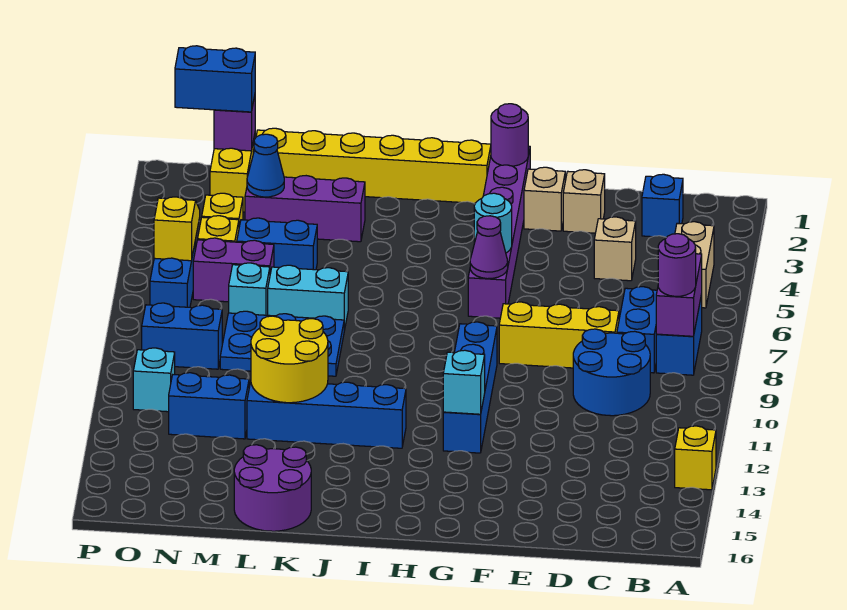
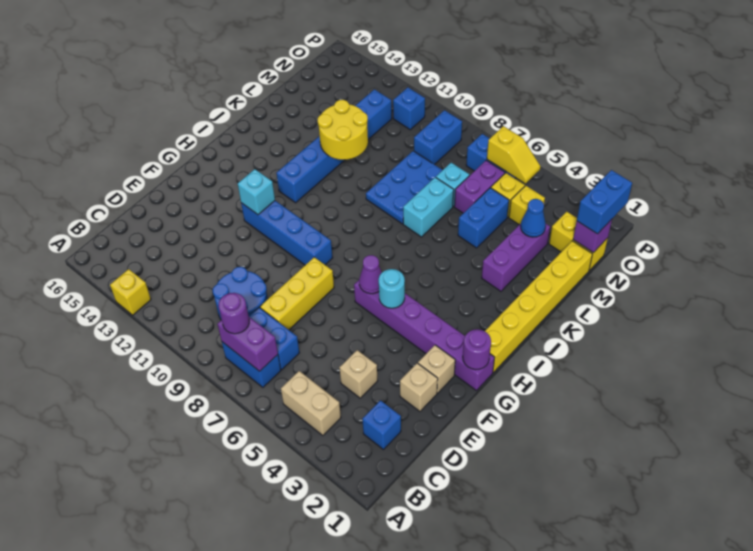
purple round brick K15:L16 level 1 -> none
cyan brick O11 level 1 -> blue brick O11 level 1

